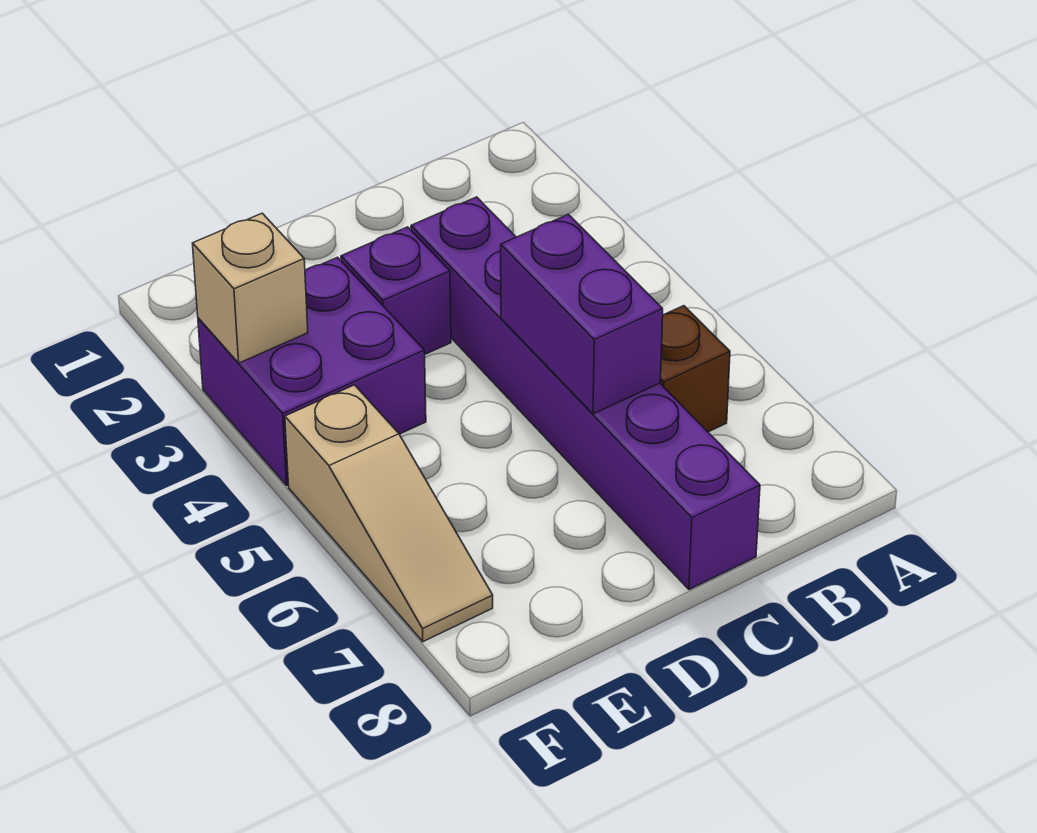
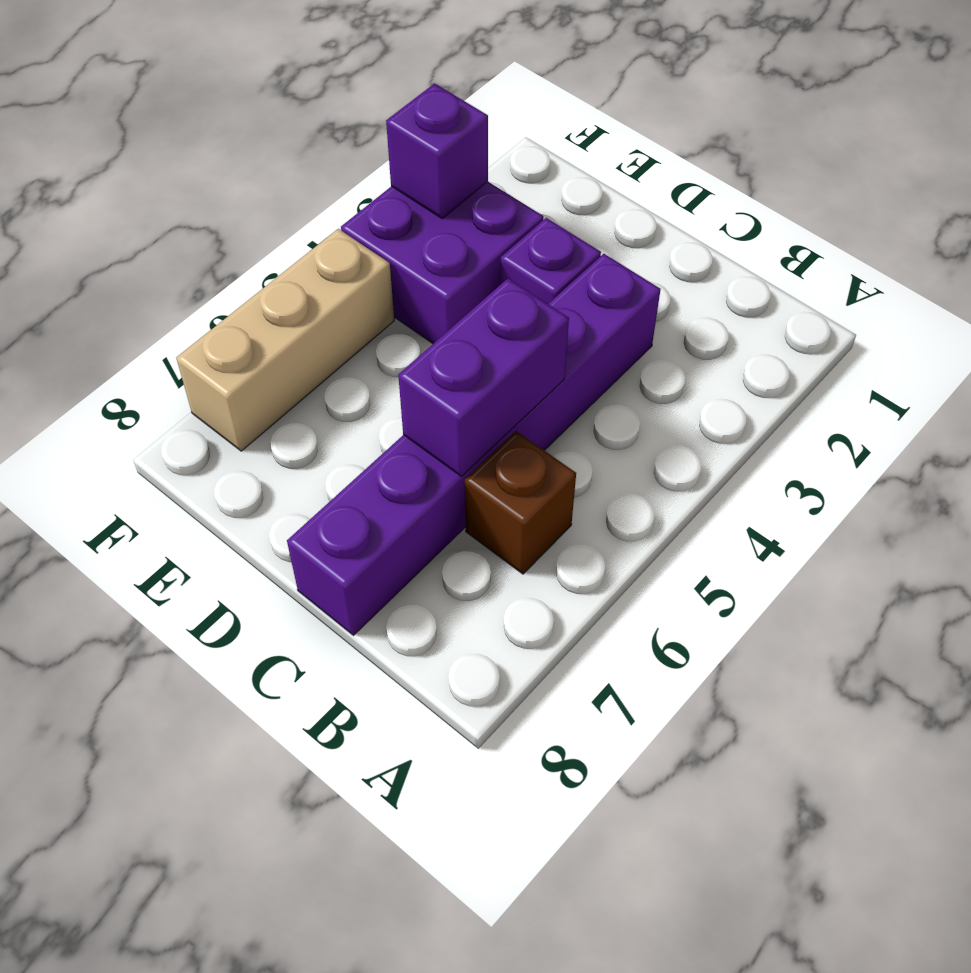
tan brick F3 level 2 -> purple brick F3 level 2
tan slope F5:F7 level 1 top 5 -> tan brick F5:F7 level 1

